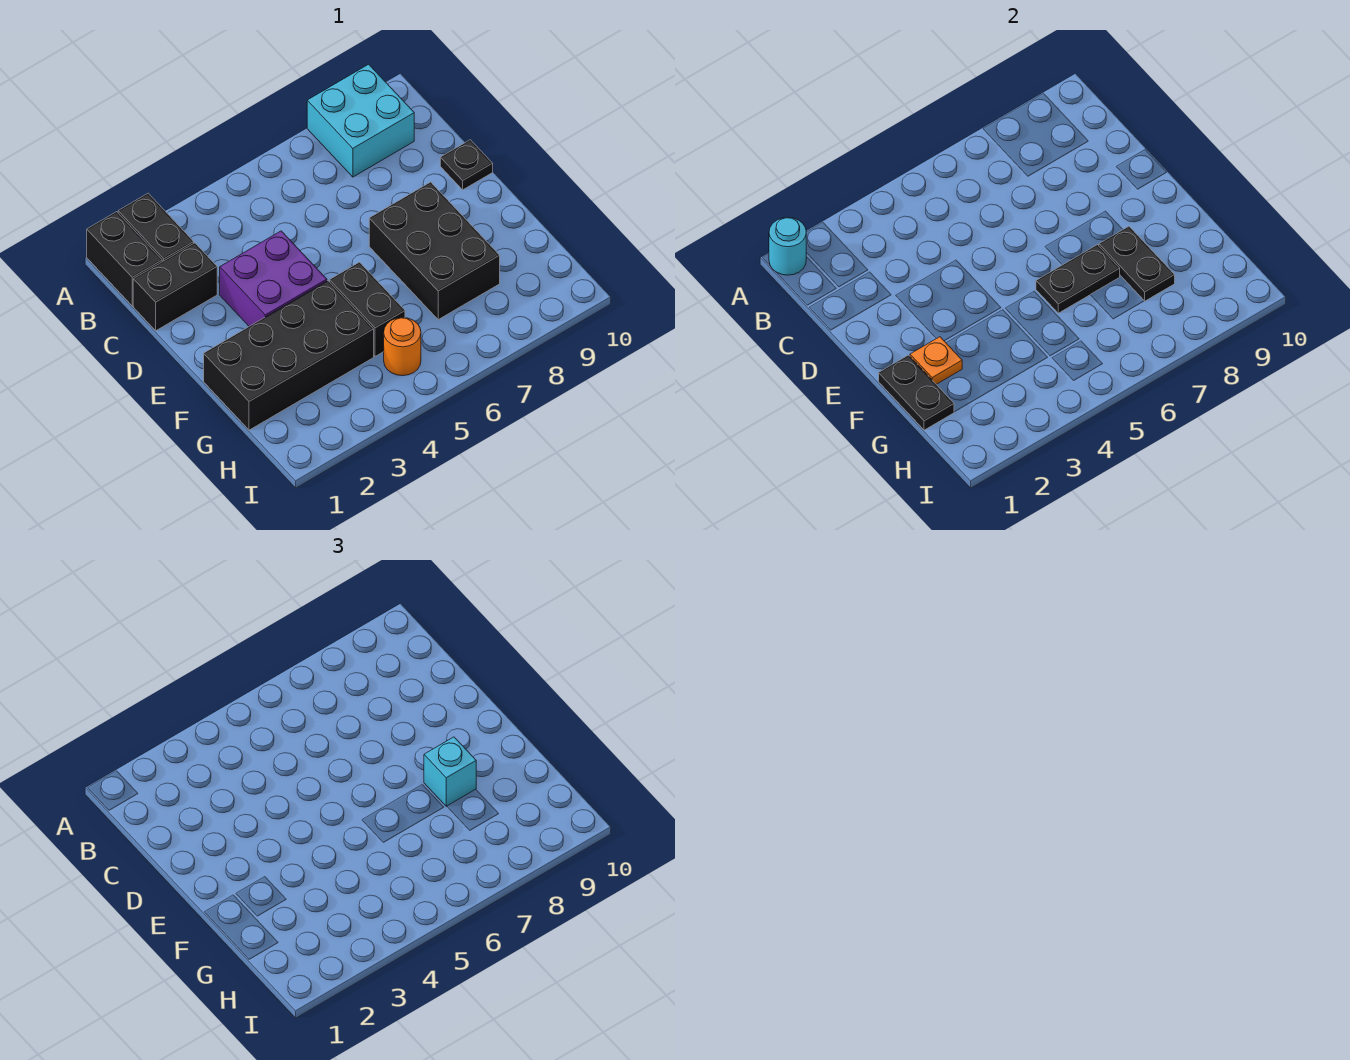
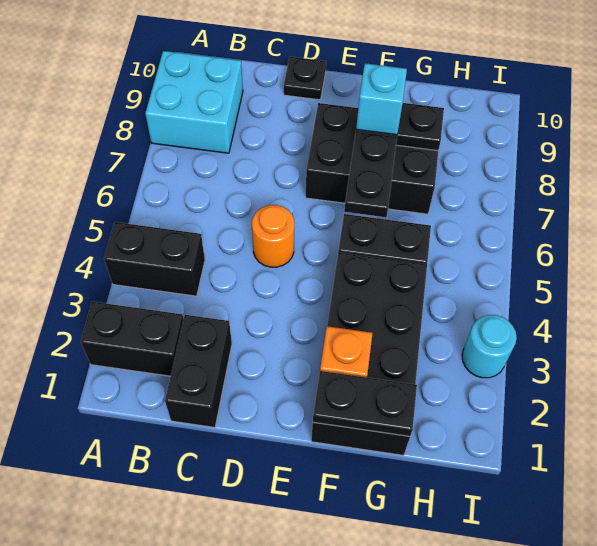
black brick A1:B1 level 1 -> black brick A4:B4 level 1
cyan round brick A1 level 2 -> cyan round brick I3 level 1
purple brick D3:E4 level 1 -> none
orange round brick H5 level 1 -> orange round brick D5 level 1

